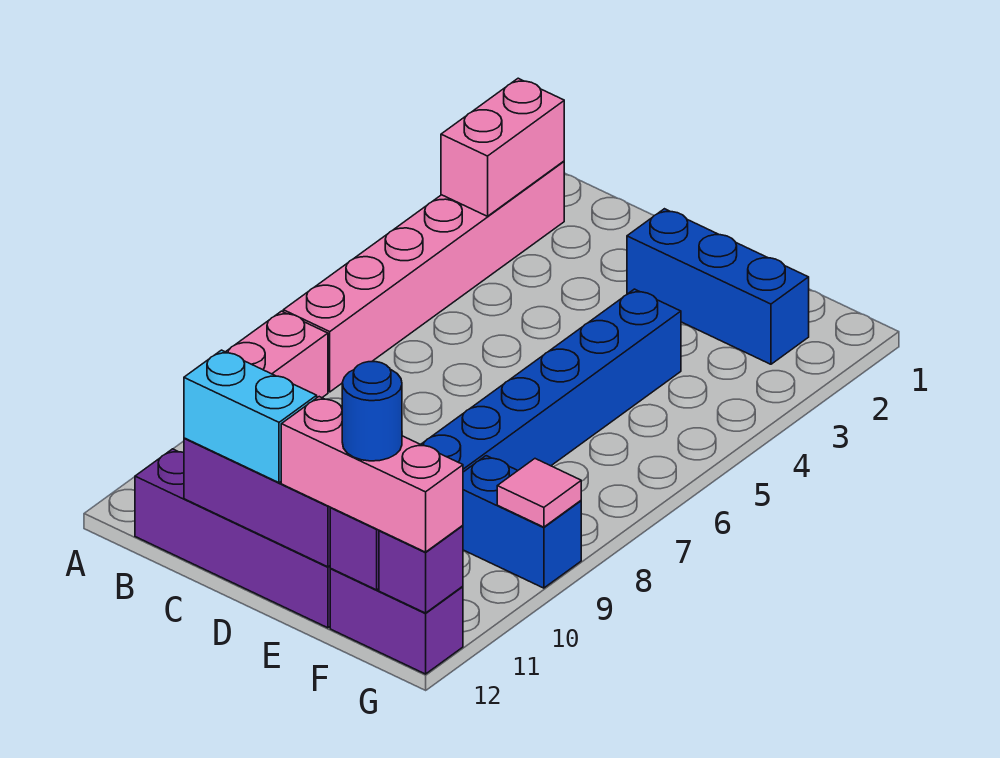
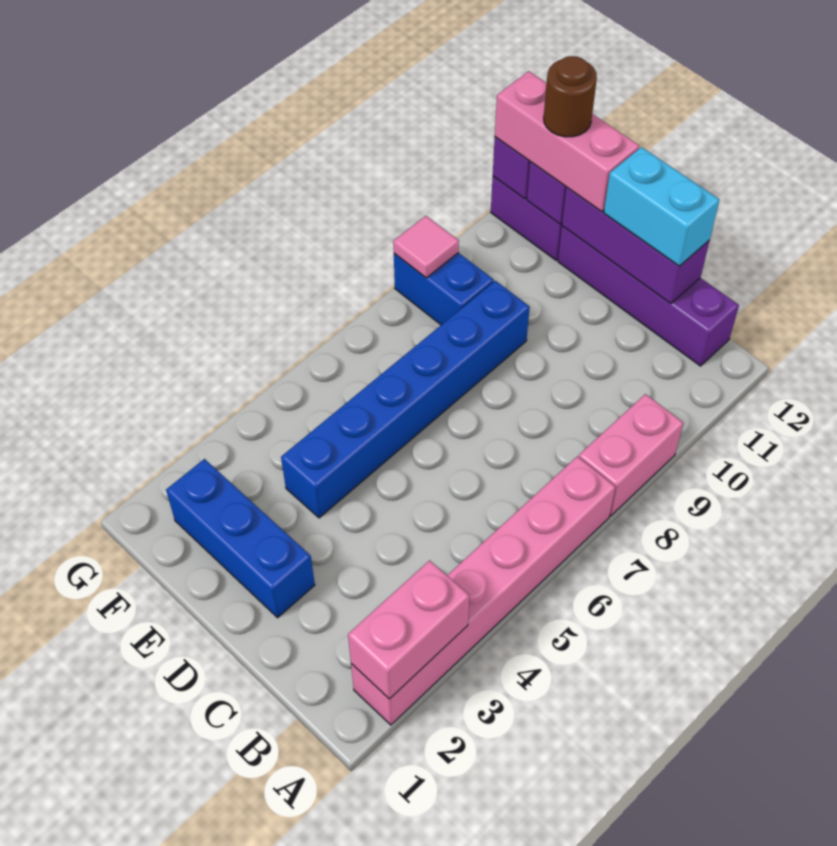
blue round brick F12 level 4 -> brown round brick F12 level 4

